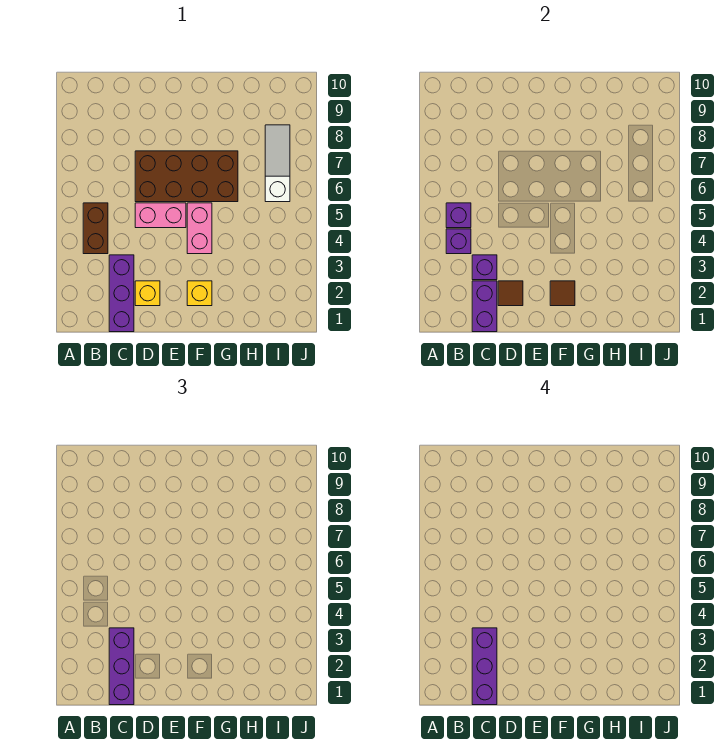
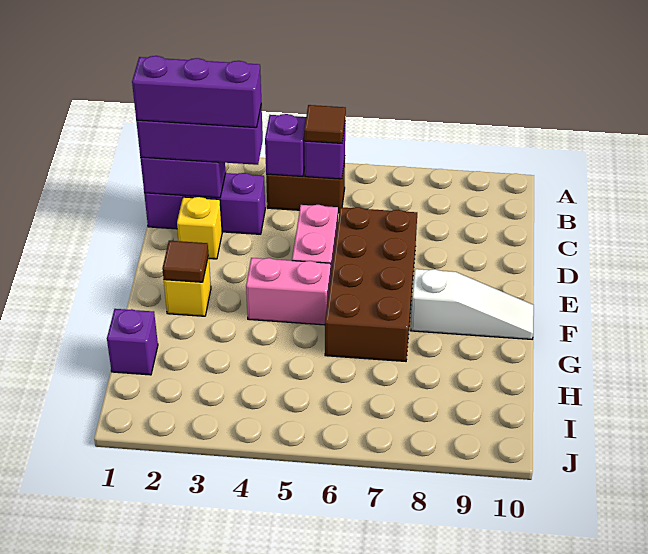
purple brick C3 level 2 -> purple brick H1 level 1
brown tile D2 level 2 -> brown tile B5 level 3
white slope I6:I8 level 1 top 6 -> white slope F8:F10 level 1 top 8

